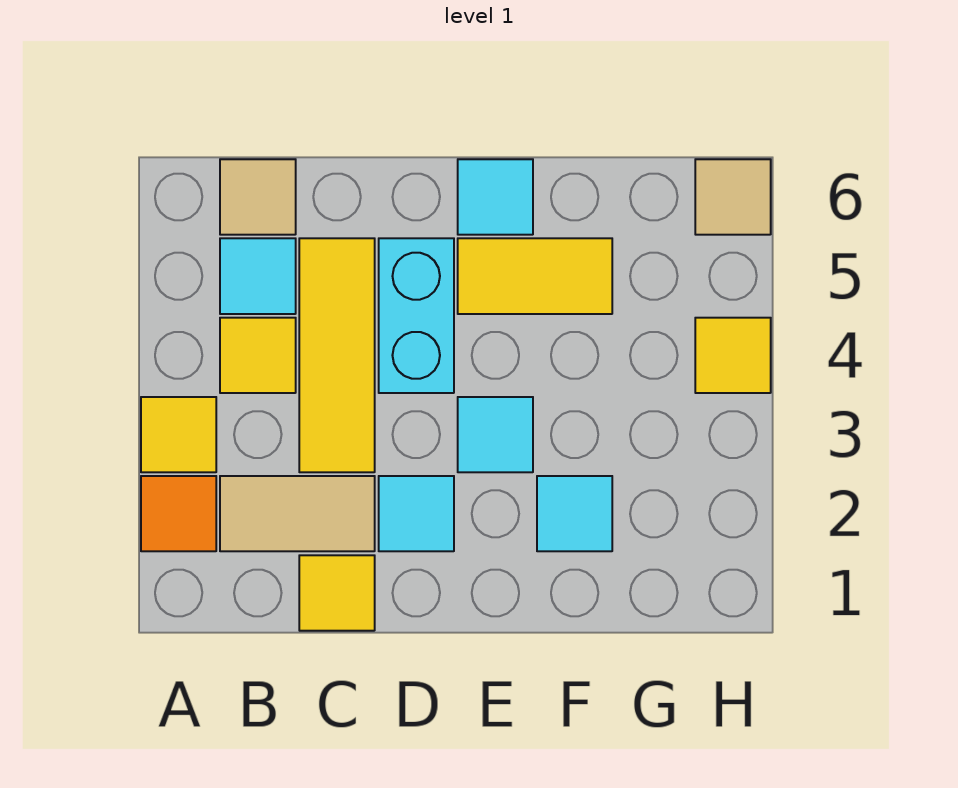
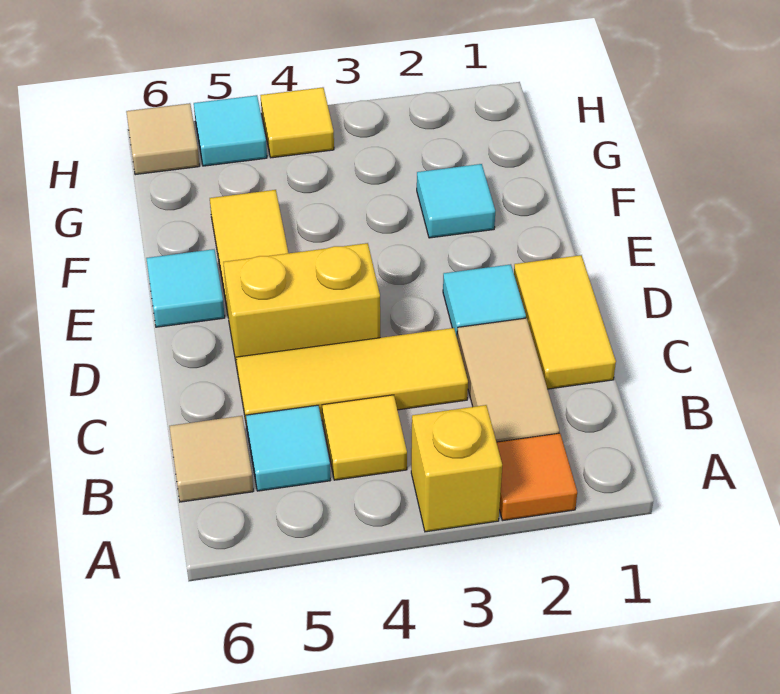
yellow tile A3 level 1 -> yellow brick A3 level 1
yellow tile C1 level 1 -> yellow tile C1:D1 level 1
cyan brick D4:D5 level 1 -> yellow brick D4:D5 level 1
cyan tile E3 level 1 -> cyan tile H5 level 1

